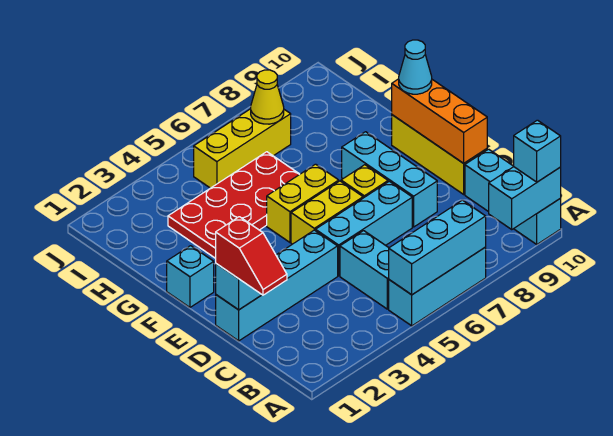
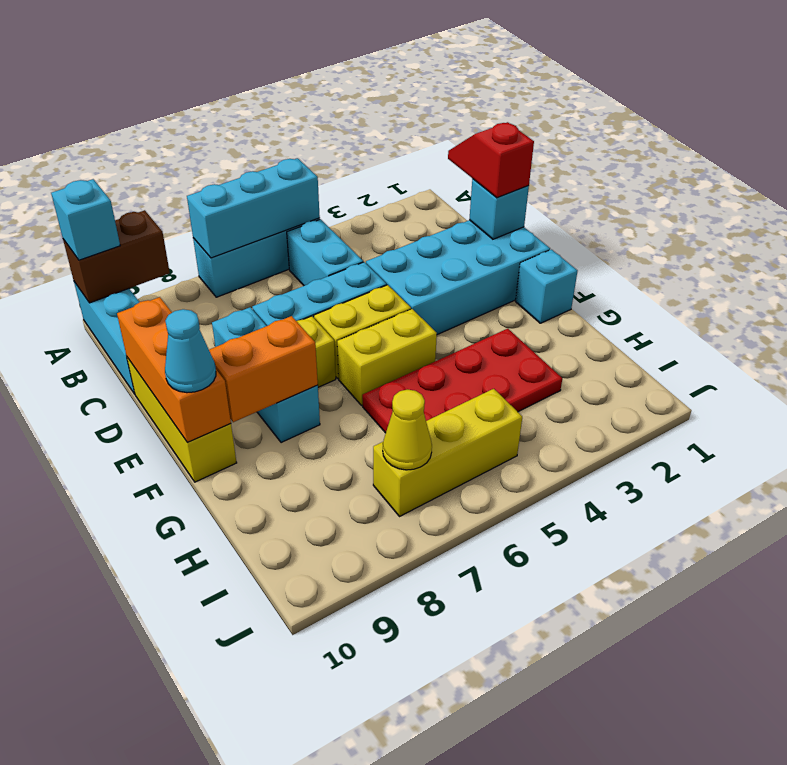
cyan brick A9:A10 level 2 -> brown brick A9:A10 level 2
cyan brick D1:D4 level 1 -> cyan brick D1:E4 level 1
none -> orange brick F8:F9 level 2

